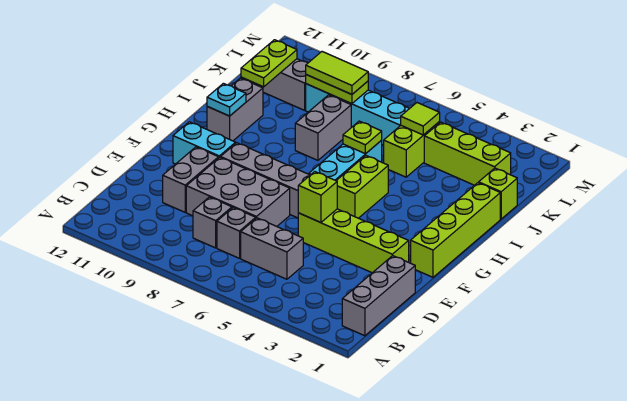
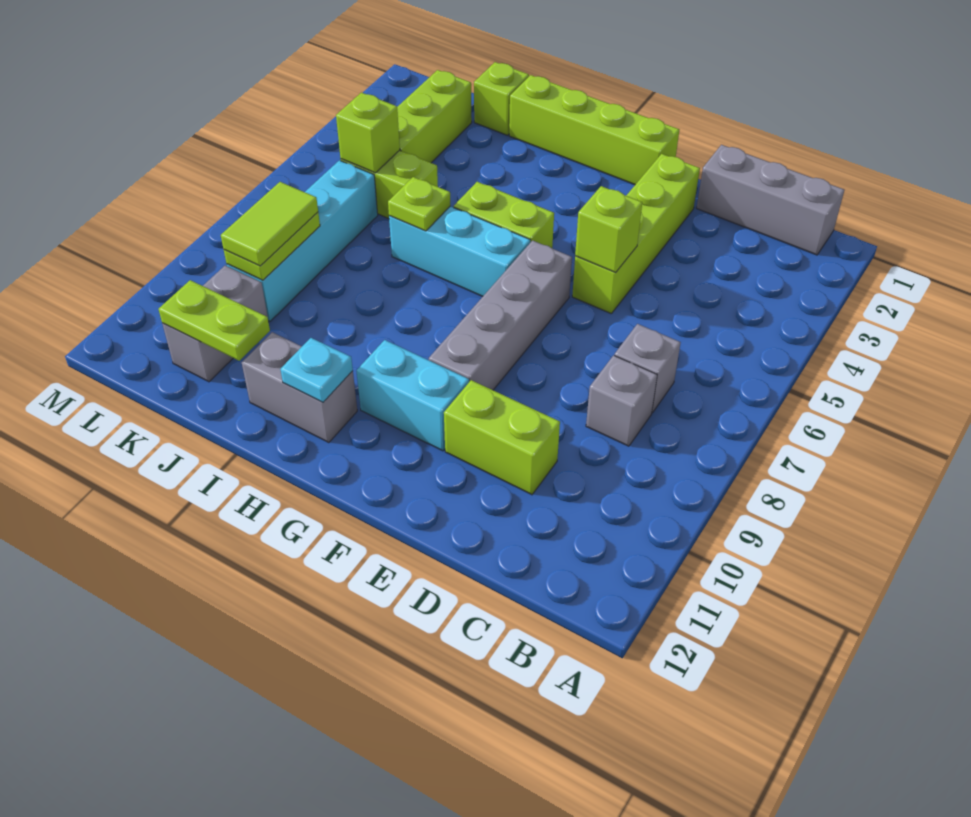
grey brick C5:C6 level 1 -> none
grey brick D7:E9 level 1 -> none
grey brick D10:E10 level 1 -> lime brick D10:E10 level 1
cyan brick F10:F11 level 1 -> cyan brick F10:G10 level 1
grey brick I8:J8 level 1 -> none
lime tile K5 level 2 -> lime brick K5 level 2

